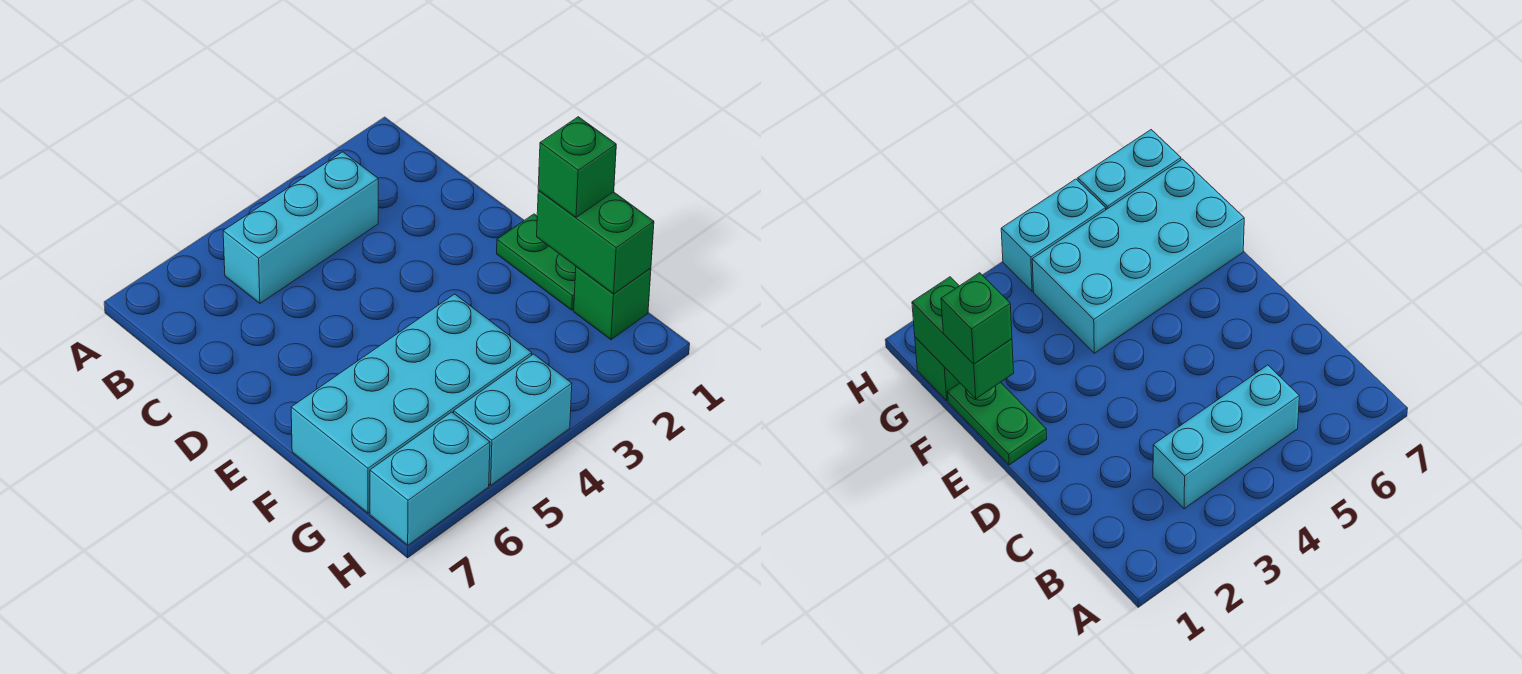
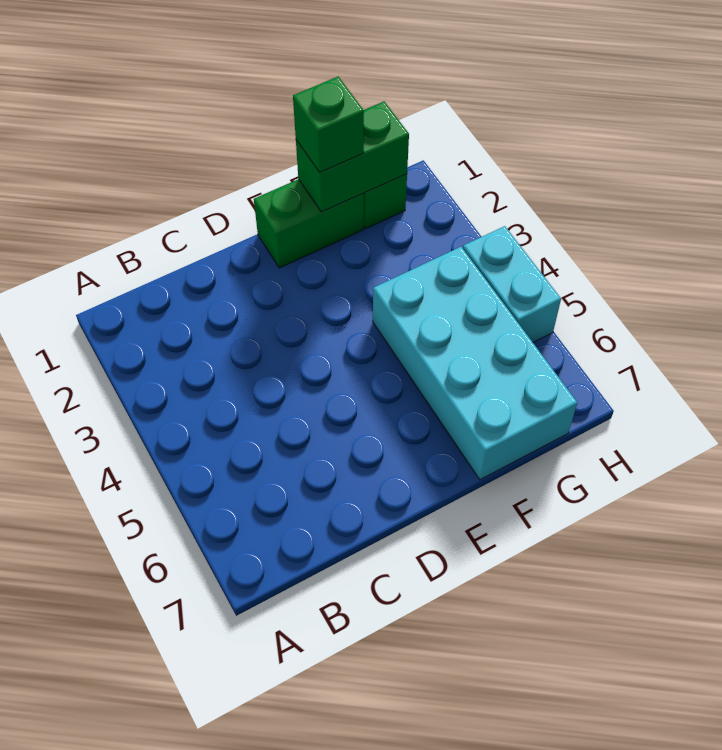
cyan brick B3:B5 level 1 -> none
green plate E1:F1 level 1 -> green brick E1:F1 level 1
cyan brick H6:H7 level 1 -> none

